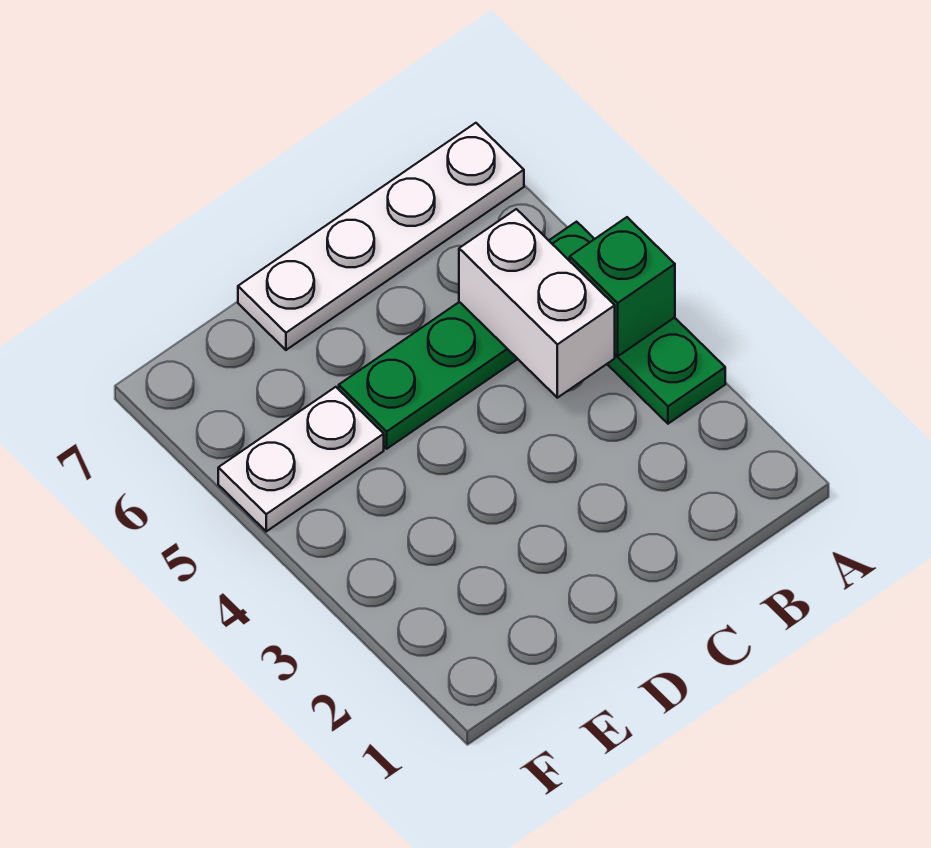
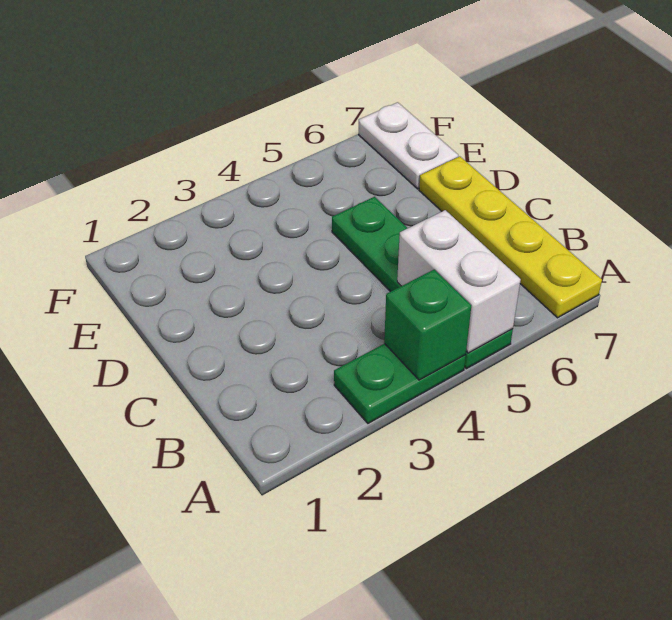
white plate A7:D7 level 1 -> yellow plate A7:D7 level 1
white brick B4:B5 level 2 -> white brick A5:B5 level 2
white plate E5:F5 level 1 -> white plate E7:F7 level 1

